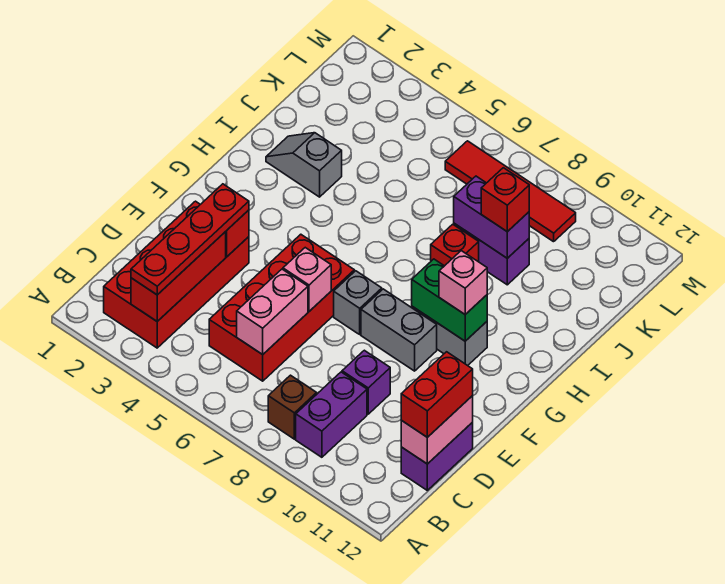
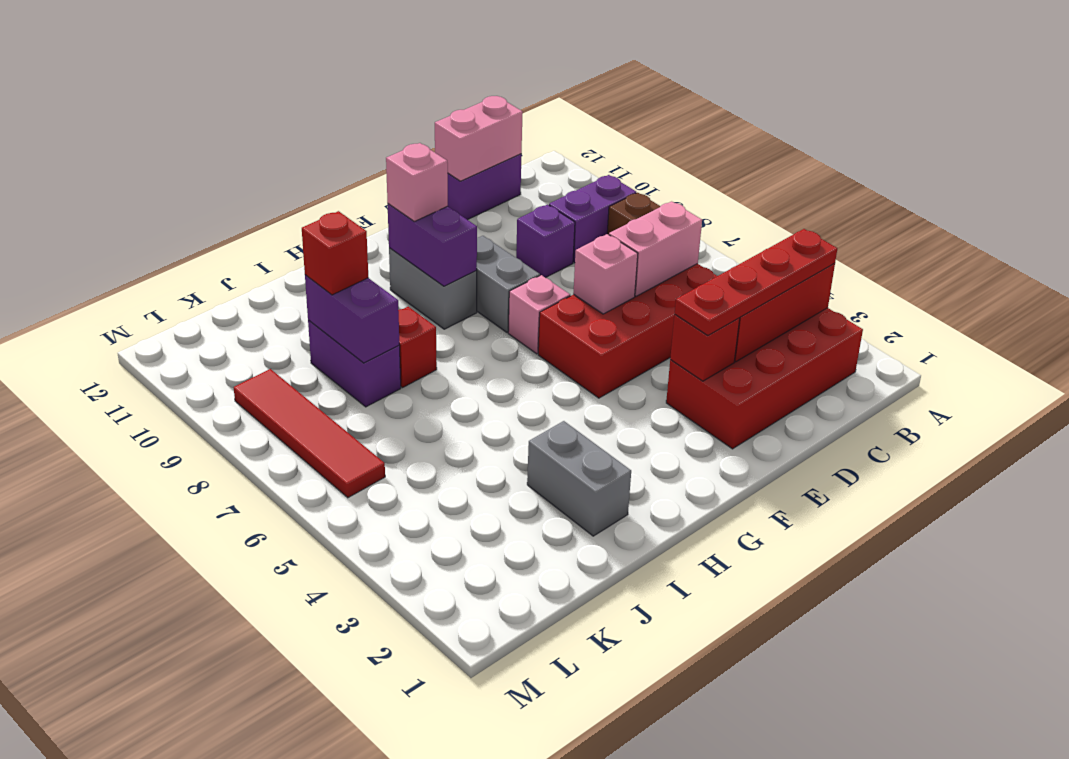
red brick C12:D12 level 3 -> none
grey brick F7 level 1 -> pink brick F7 level 1
green brick G9:G10 level 2 -> purple brick G9:G10 level 2
grey slope I2:I3 level 1 top 3 -> grey brick I2:I3 level 1

